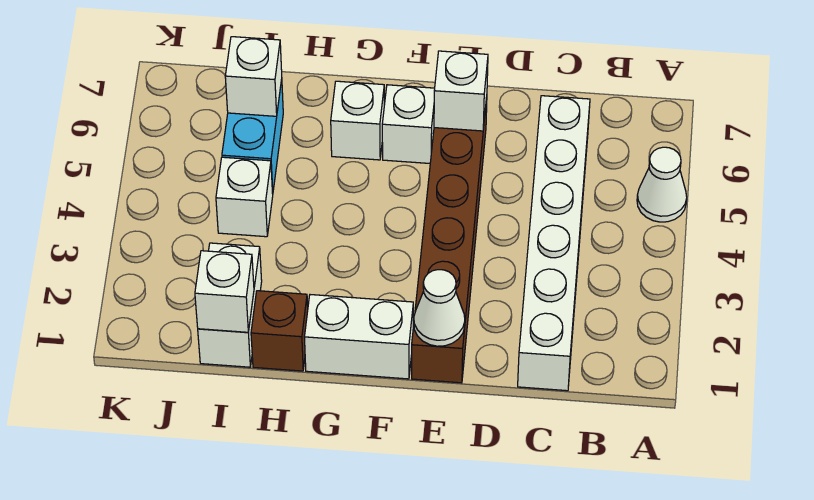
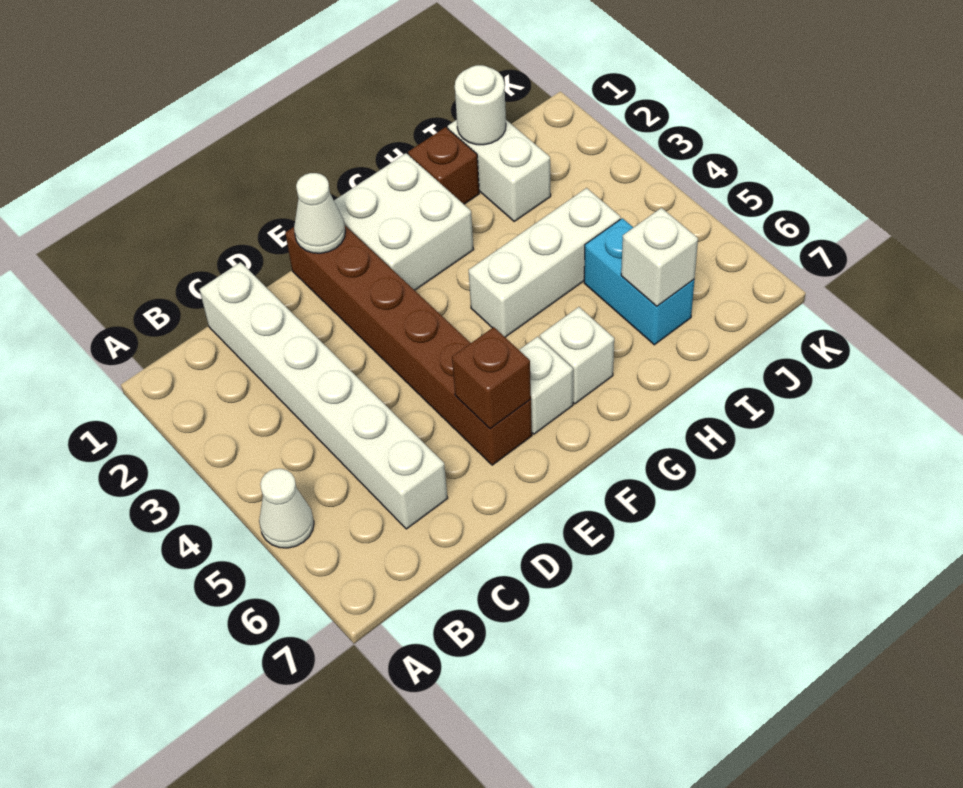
white brick E6 level 2 -> brown brick E6 level 2
white brick F1:G1 level 1 -> white brick F1:G2 level 1
white brick I1 level 2 -> white round brick I1 level 2
white brick I4 level 1 -> white brick G4:I4 level 1

